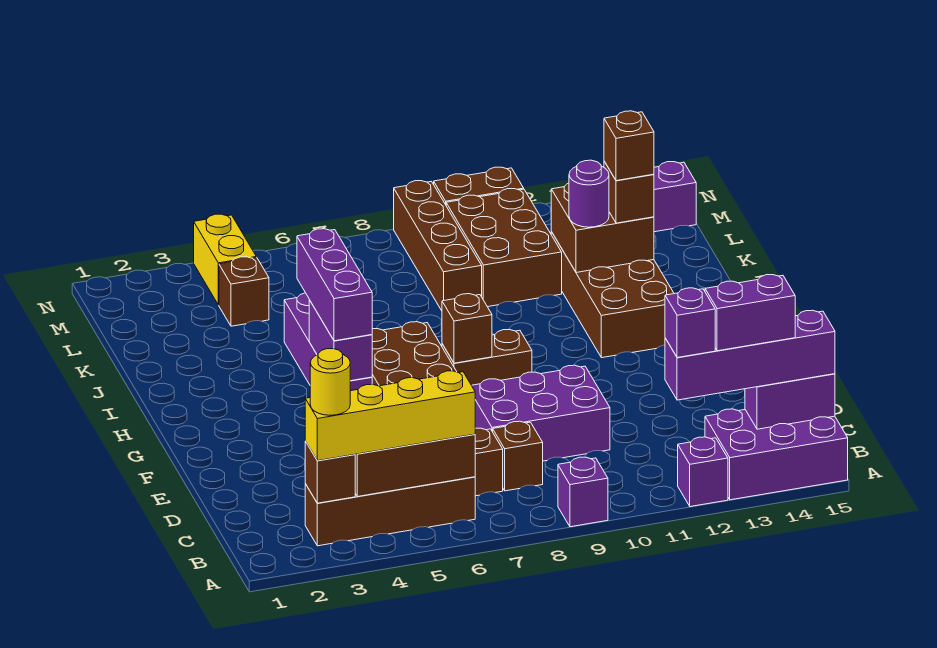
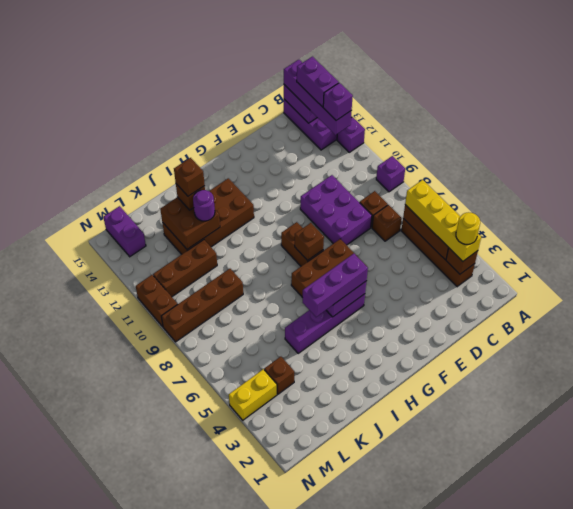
brown brick K10:M11 level 1 -> brown brick K11:M11 level 1

